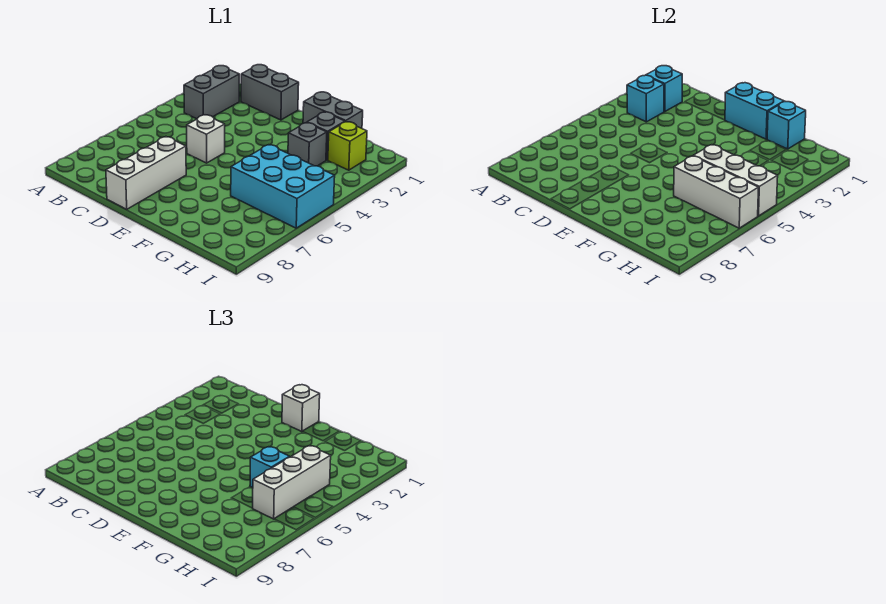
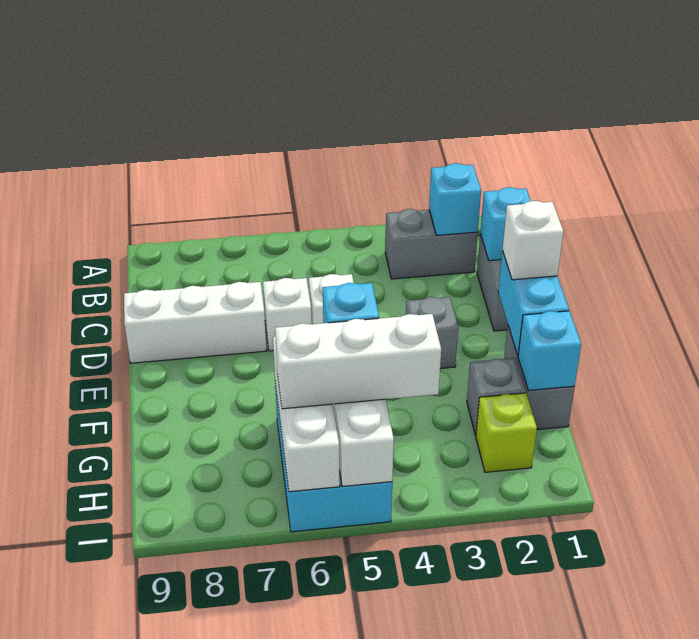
cyan brick B3 level 2 -> cyan brick C1 level 2
none -> white brick D6 level 1
grey brick G3 level 1 -> grey brick E3 level 1

